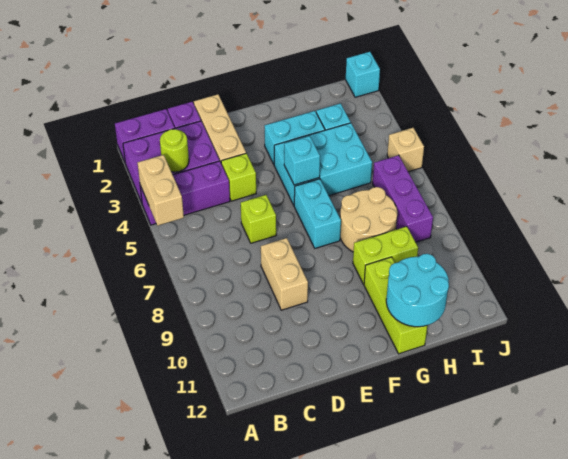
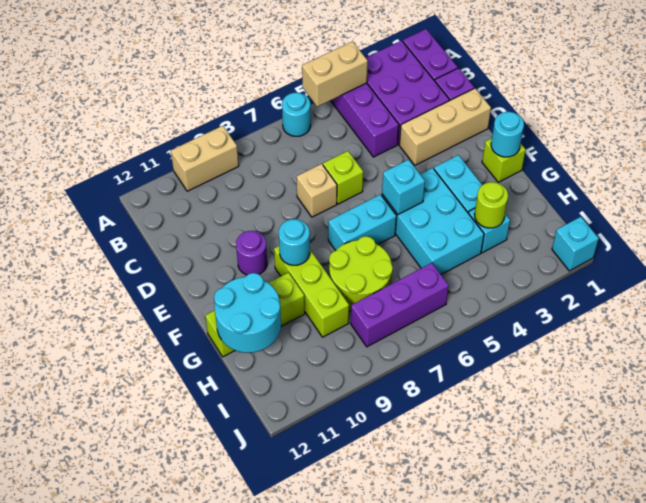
none -> cyan round brick A6 level 1
lime round brick B3 level 2 -> lime round brick H3 level 2
lime brick D4 level 1 -> lime brick F1 level 1
tan brick D8:D9 level 1 -> tan brick A9:A10 level 1
none -> purple round brick E10 level 1
none -> cyan round brick F1 level 2
none -> cyan round brick F9 level 2
tan round brick G7:H8 level 1 -> lime round brick G7:H8 level 1
lime brick G9:H9 level 1 -> lime brick F9:H9 level 1
tan brick J5 level 1 -> tan brick D7 level 1

